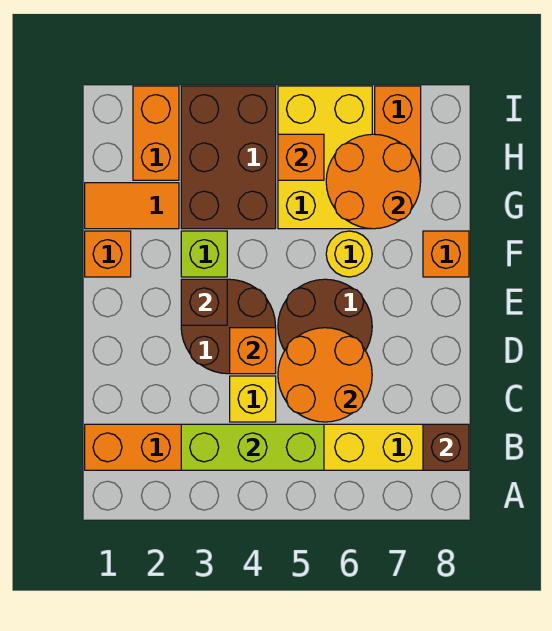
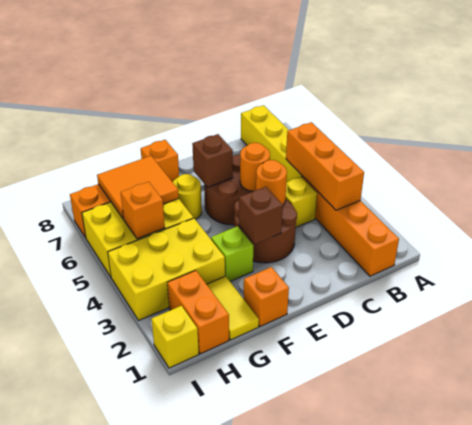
lime brick B3:B5 level 2 -> orange brick B3:B5 level 2
brown brick B8 level 2 -> brown brick E6 level 2
orange round brick C5:D6 level 2 -> orange round brick D5 level 2
orange brick D4 level 2 -> orange round brick D4 level 2
orange tile G1:G2 level 1 -> yellow tile G1:G2 level 1
brown brick G3:I4 level 1 -> yellow brick G3:I4 level 1
orange round brick G6:H7 level 2 -> orange tile G6:H7 level 2
orange brick H2:I2 level 1 -> orange brick H1:H2 level 1
none -> yellow brick I1 level 1

